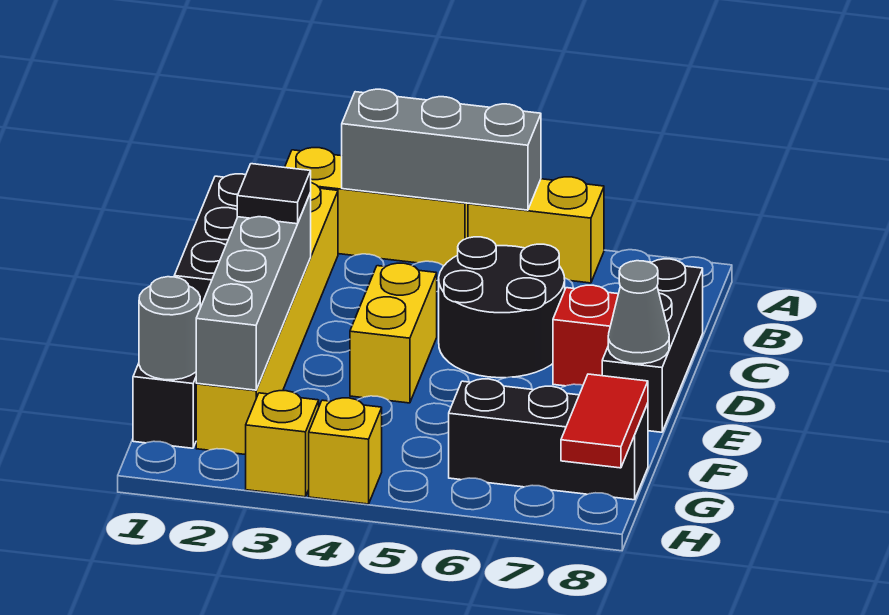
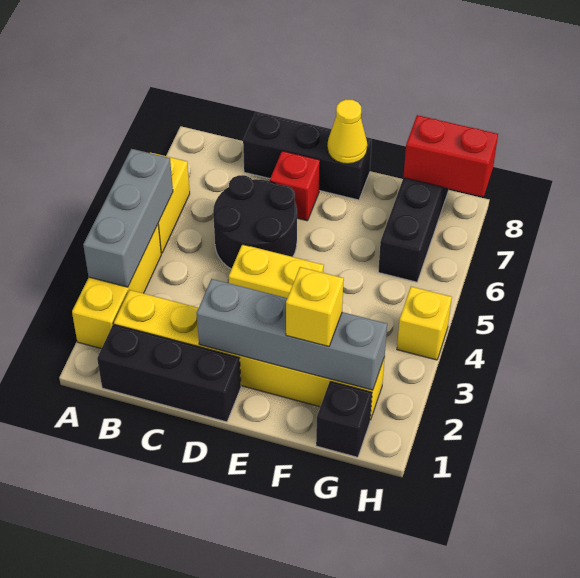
black tile D2 level 3 -> none
grey cone E8 level 2 -> yellow cone E8 level 2
grey round brick G1 level 2 -> none
red tile G8:H8 level 2 -> red brick G8:H8 level 2
yellow brick H3 level 1 -> yellow brick F2 level 3

